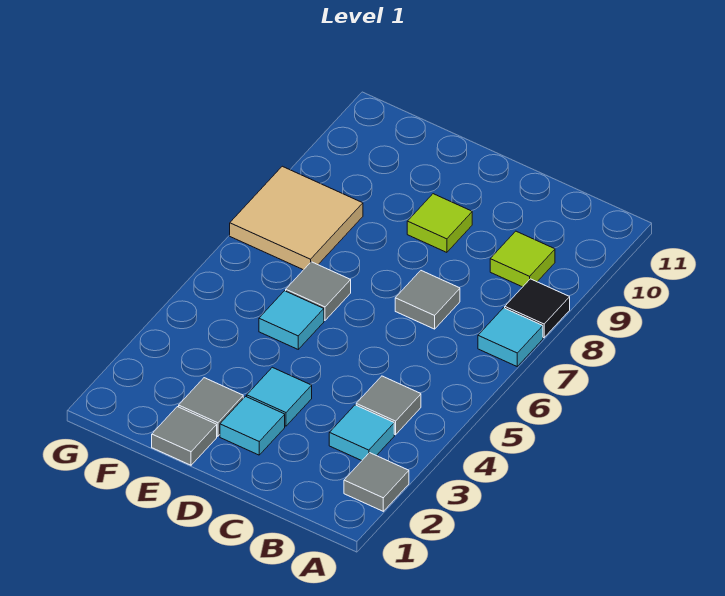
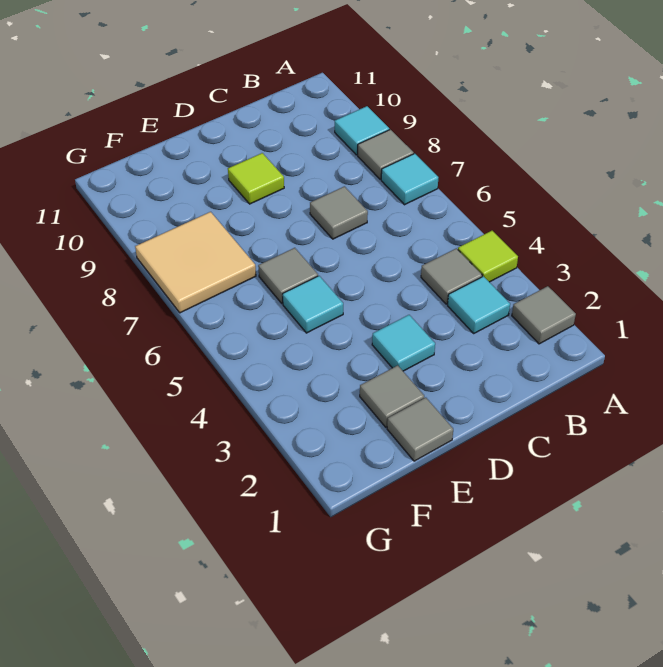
black tile A8 level 1 -> grey tile A8 level 1
lime tile B9 level 1 -> lime tile A4 level 1
cyan tile D2 level 1 -> cyan tile A9 level 1

